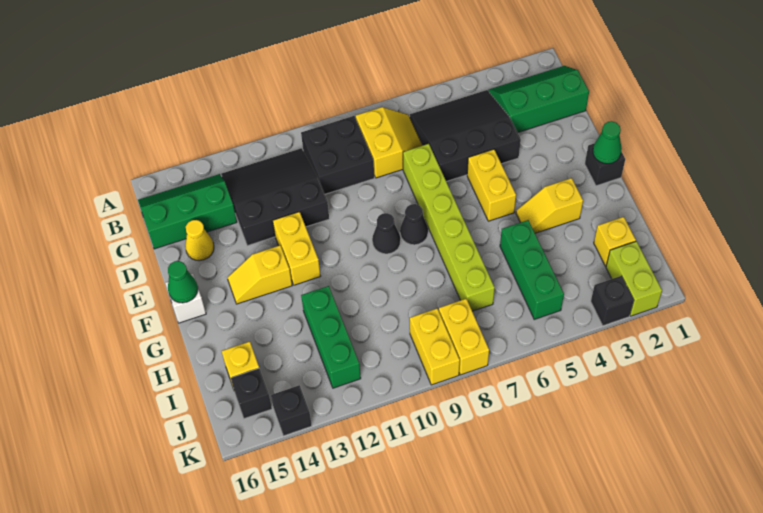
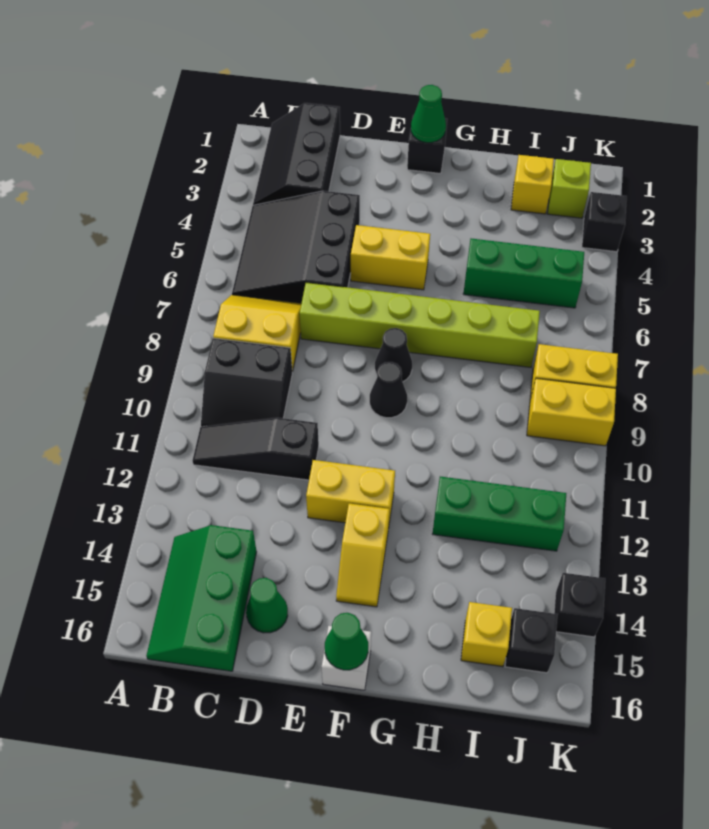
green slope B1:C3 level 1 top C -> black slope B1:C3 level 1 top C
black brick B9:C10 level 1 -> black slope B9:C10 level 1 top 9
black slope B11:D13 level 1 top D -> black slope B11:D11 level 1 top D
yellow cone D15 level 1 -> green cone D15 level 1
yellow slope G3:G4 level 1 top 3 -> none
lime brick J2:K2 level 1 -> lime brick J2 level 1

